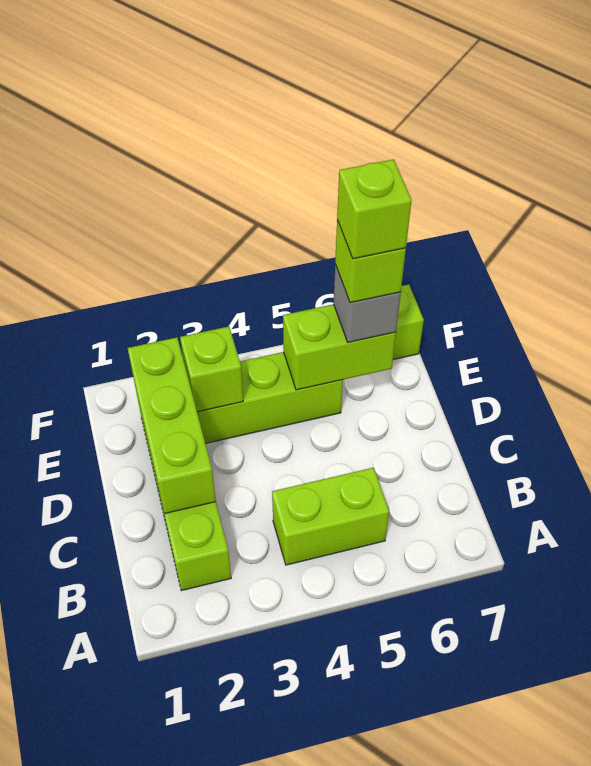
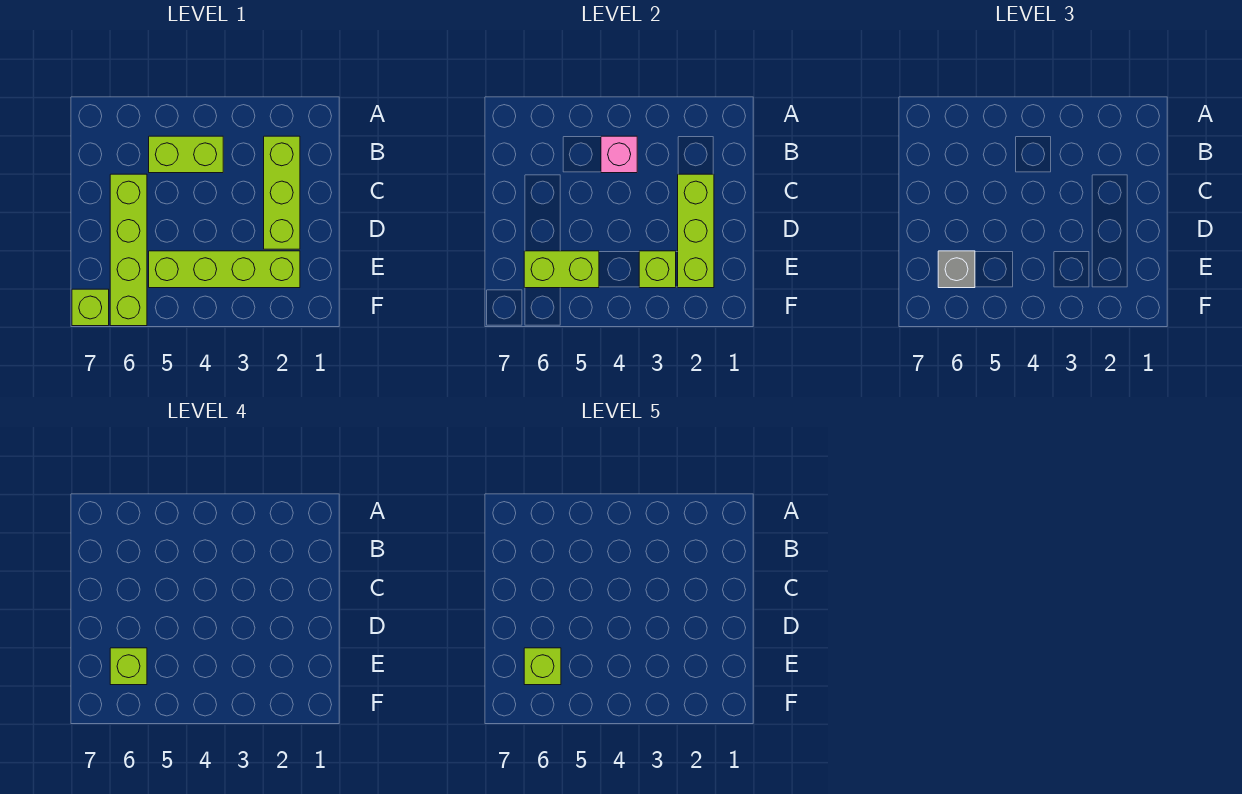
none -> pink brick B4 level 2
none -> lime brick C6:F6 level 1

